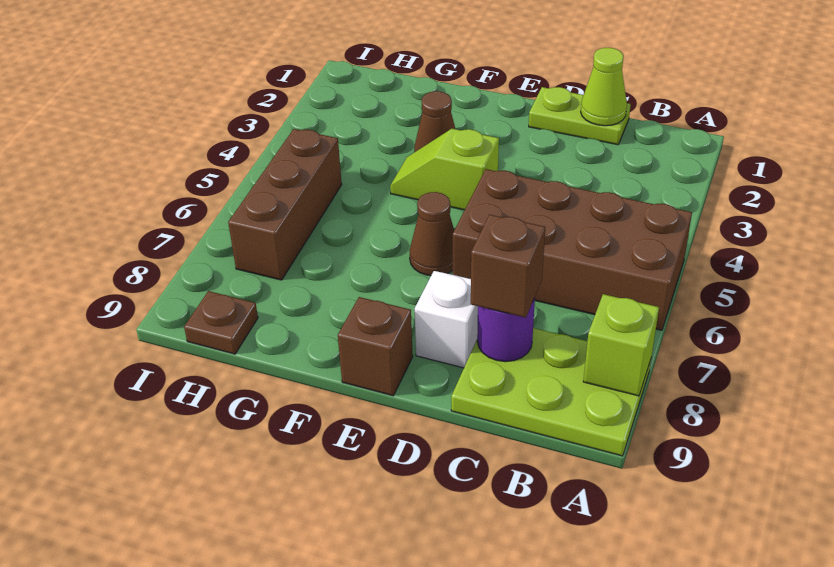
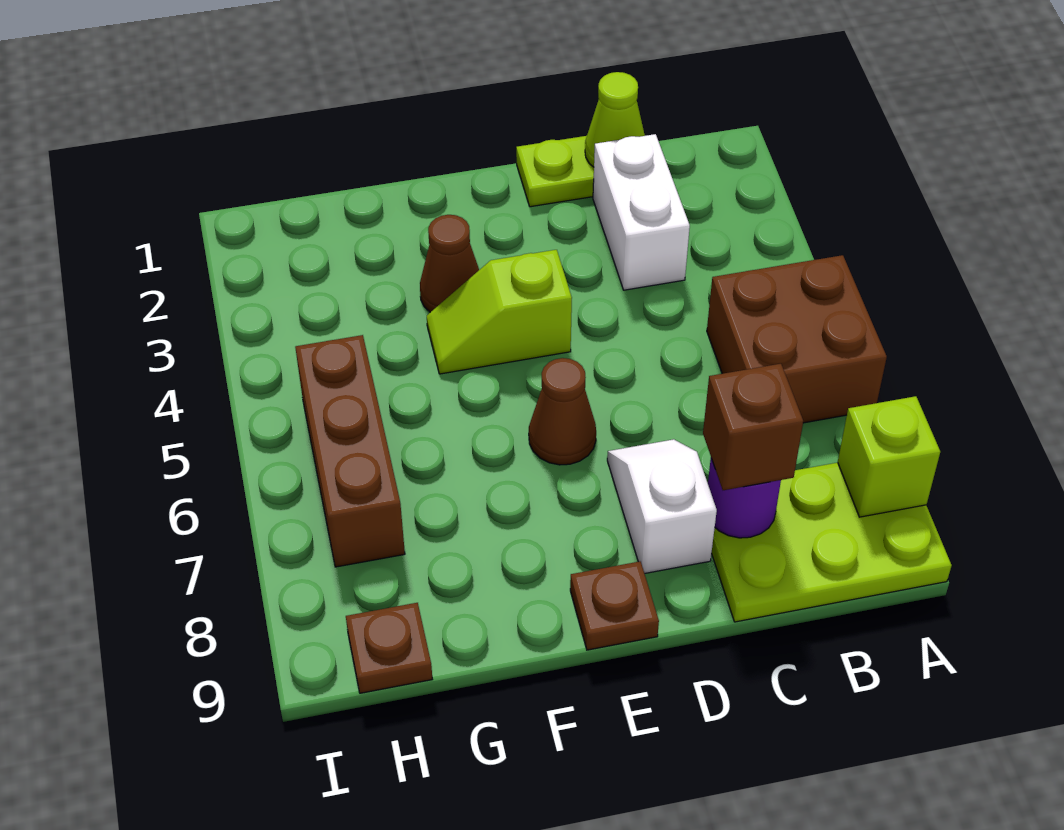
brown brick A5:D6 level 1 -> brown brick A5:B6 level 1
none -> white brick C2:C3 level 1
brown brick E9 level 1 -> brown plate E9 level 1

